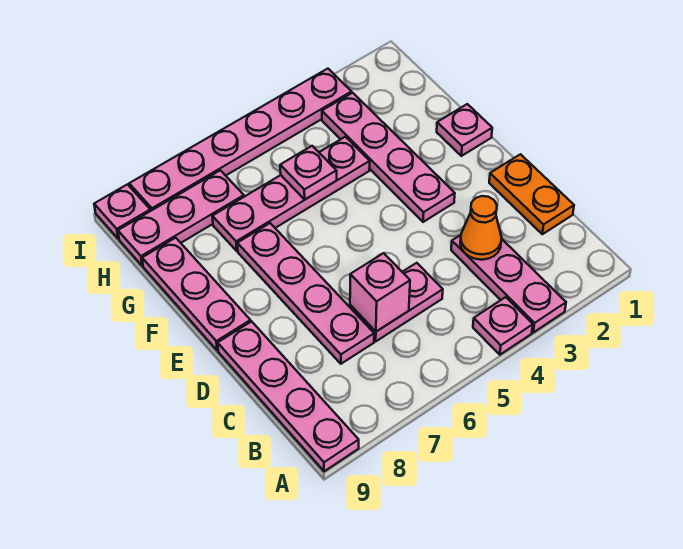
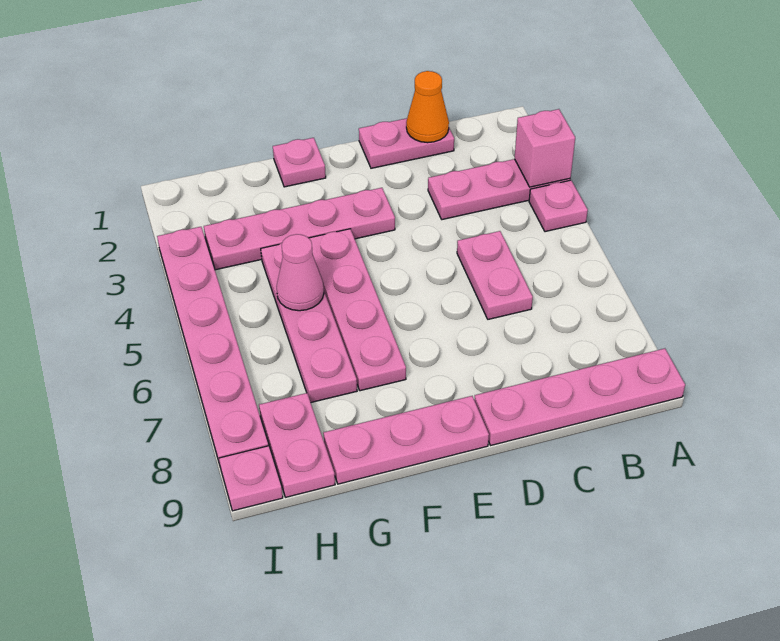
orange plate C1:D1 level 1 -> pink plate C1:D1 level 1
orange cone C3 level 2 -> orange cone C1 level 2
pink brick C6 level 2 -> pink brick A3 level 2
pink plate C7:F7 level 1 -> pink plate F4:F7 level 1
pink plate G5 level 2 -> pink cone G5 level 2
pink plate H7:H9 level 1 -> pink plate H8:H9 level 1

